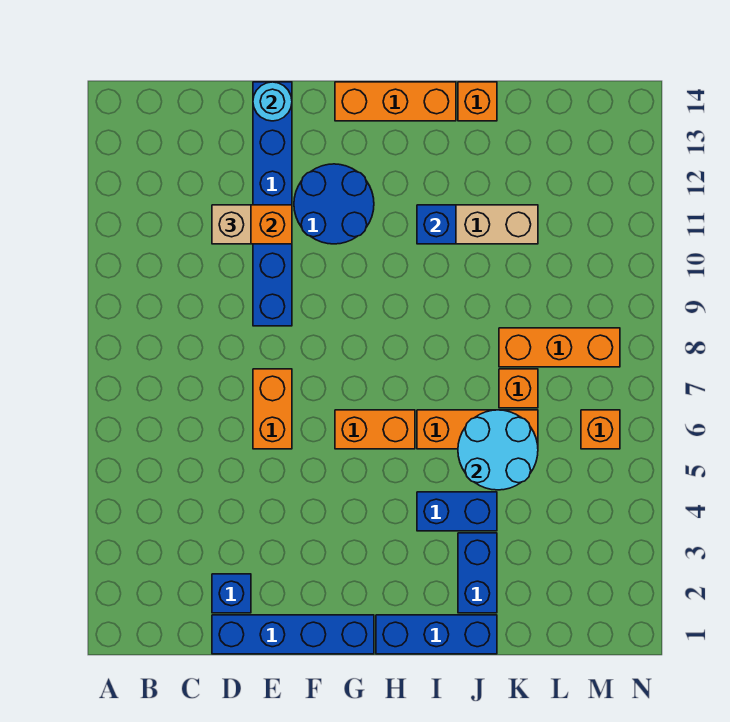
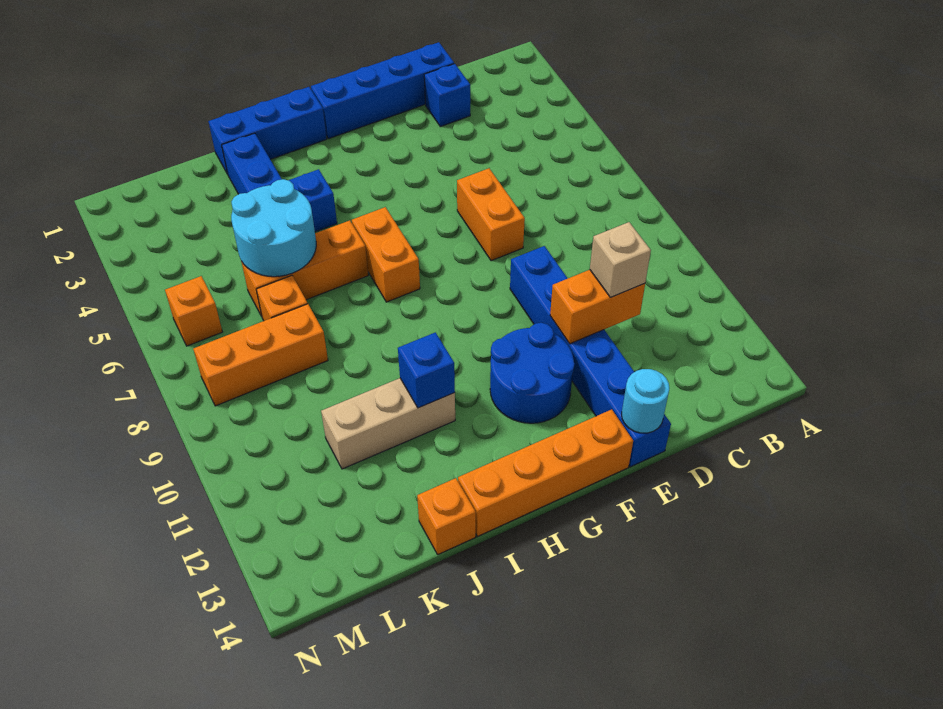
orange brick G6:H6 level 1 -> orange brick H6:H7 level 1
orange brick G14:I14 level 1 -> orange brick F14:I14 level 1

